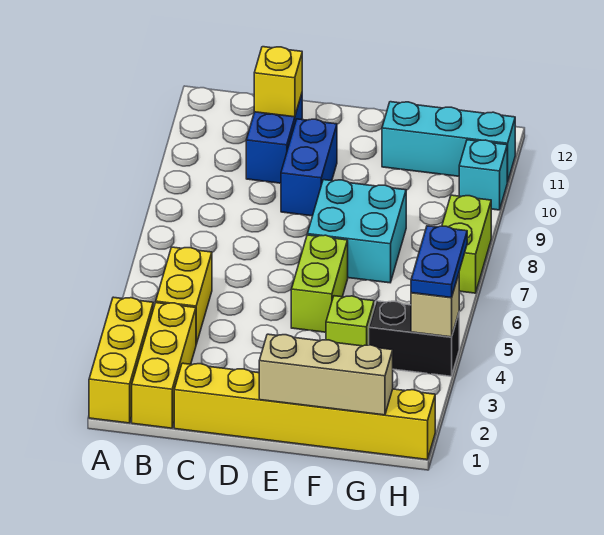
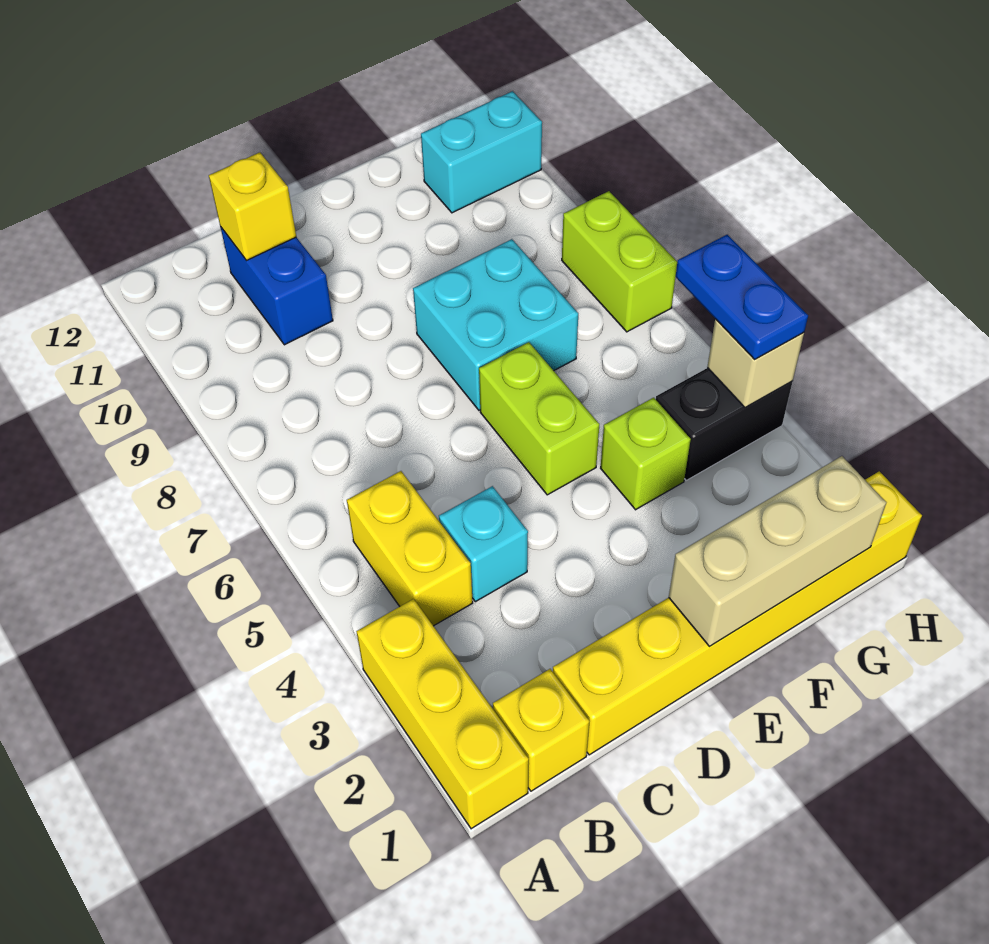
yellow brick B1:B3 level 1 -> yellow brick B1 level 1
blue brick D9:D10 level 1 -> none
cyan brick F11:H11 level 1 -> cyan brick G11:H11 level 1
cyan brick H10 level 1 -> cyan brick C4 level 1

